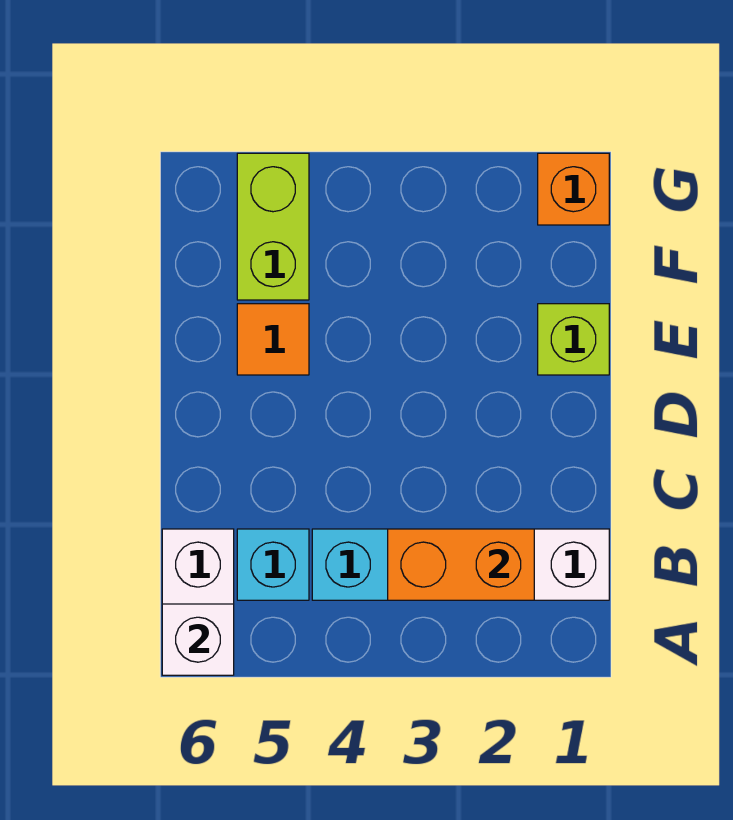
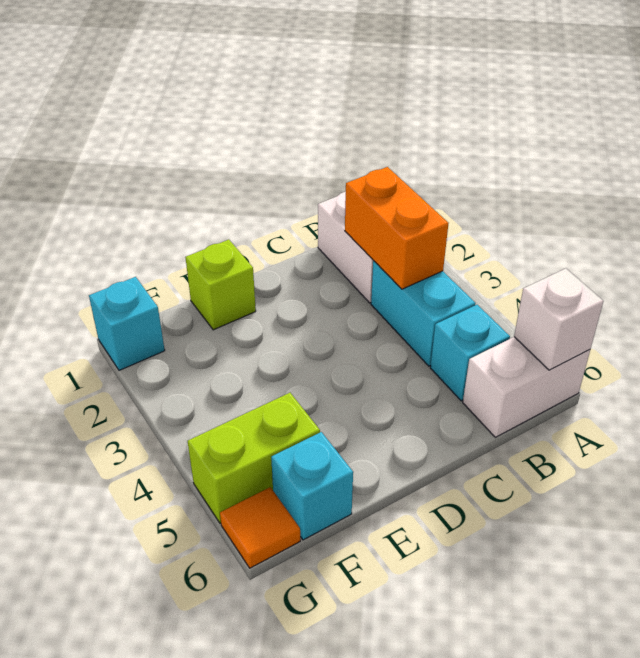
orange tile E5 level 1 -> orange tile G6 level 1
none -> cyan brick F6 level 1
orange brick G1 level 1 -> cyan brick G1 level 1

